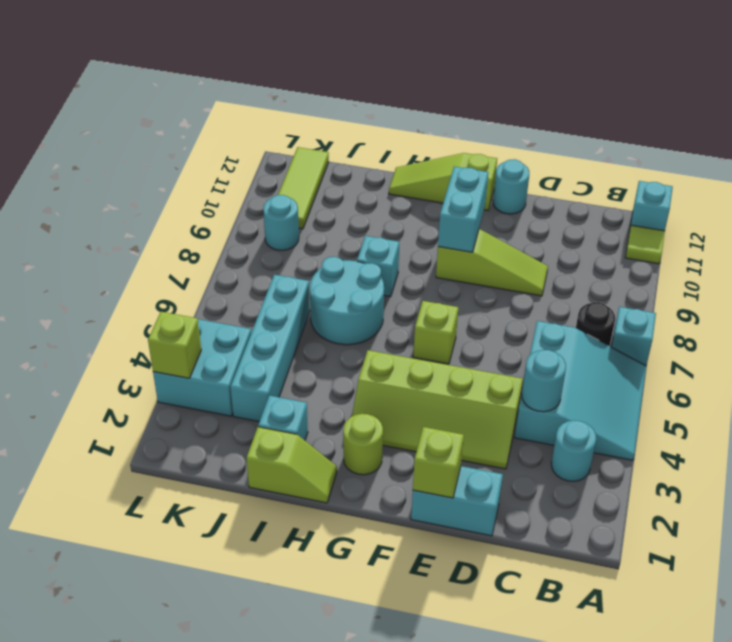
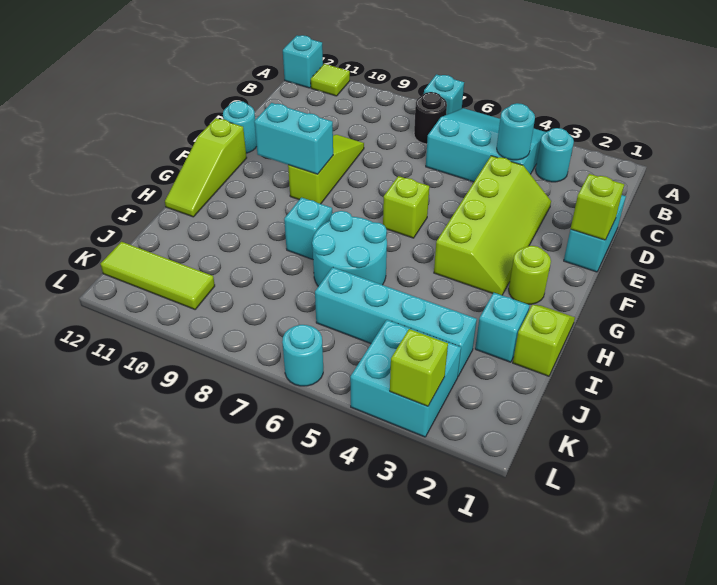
cyan round brick K9 level 1 -> cyan round brick L6 level 1

